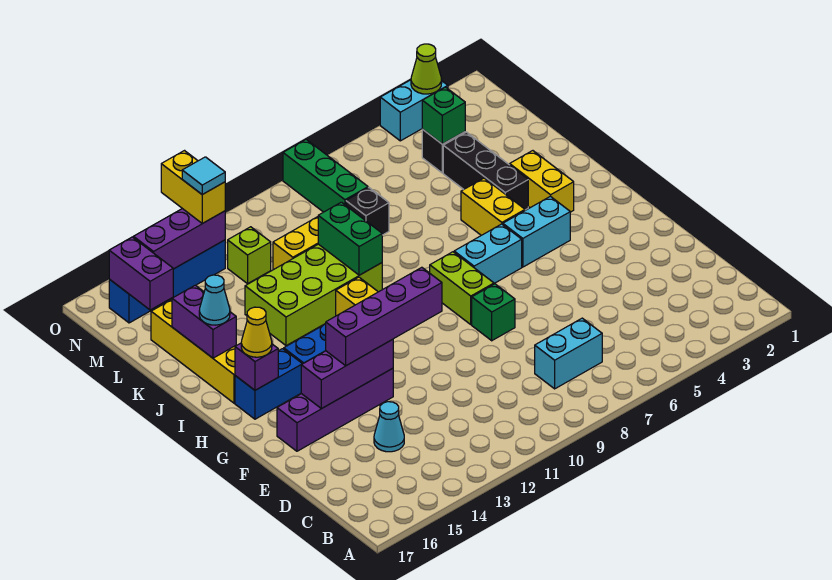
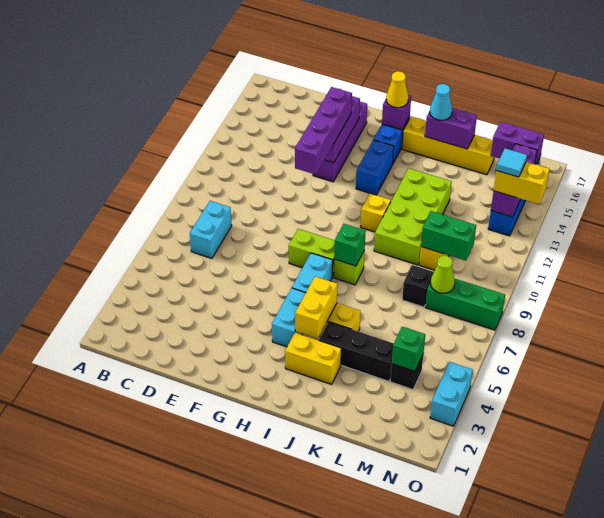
cyan cone D14 level 1 -> none
green brick F8 level 1 -> green brick I8 level 2
none -> yellow brick I4:I5 level 2
green brick J10:K10 level 2 -> green brick L10:M10 level 2
lime brick M12 level 1 -> lime brick I8 level 1
lime cone O3 level 2 -> lime cone M8 level 2

